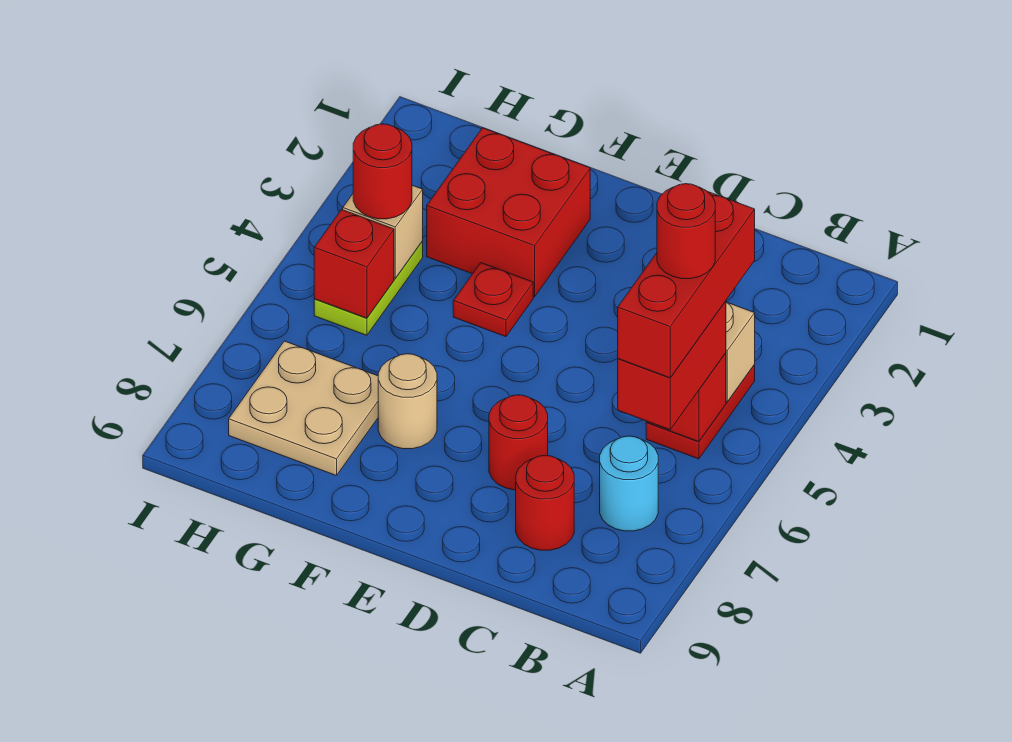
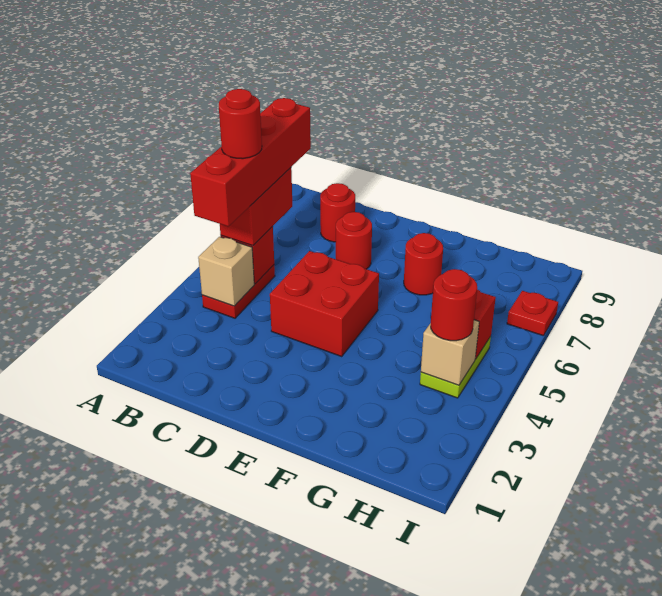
red brick B4:B6 level 4 -> red brick B4:B7 level 4
cyan round brick B7 level 1 -> none
red brick F2:G3 level 1 -> red brick D4:E5 level 1
red plate F4 level 1 -> red plate I7 level 1
tan round brick F7 level 1 -> red round brick F7 level 1
tan plate G7:H8 level 1 -> none

